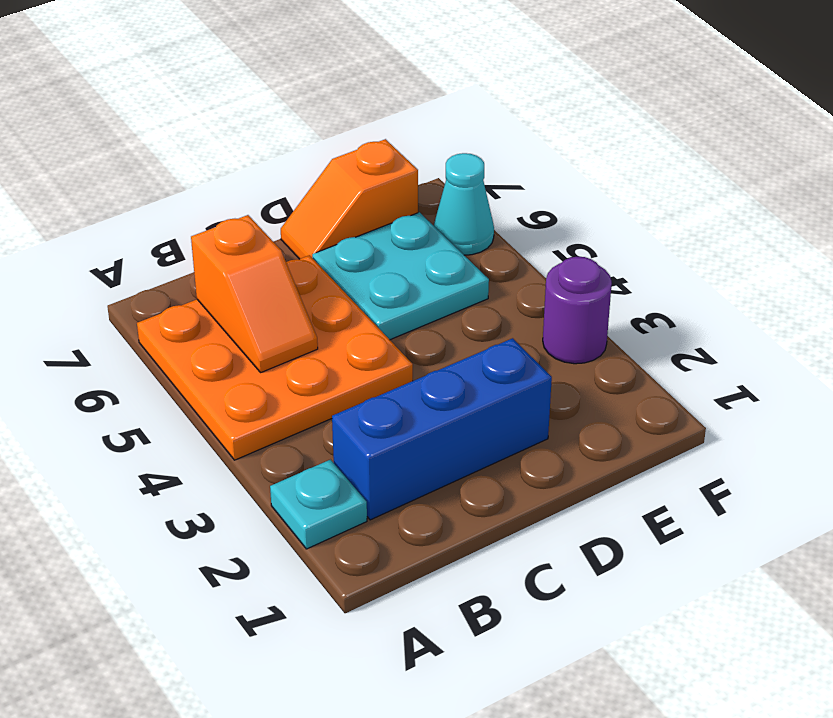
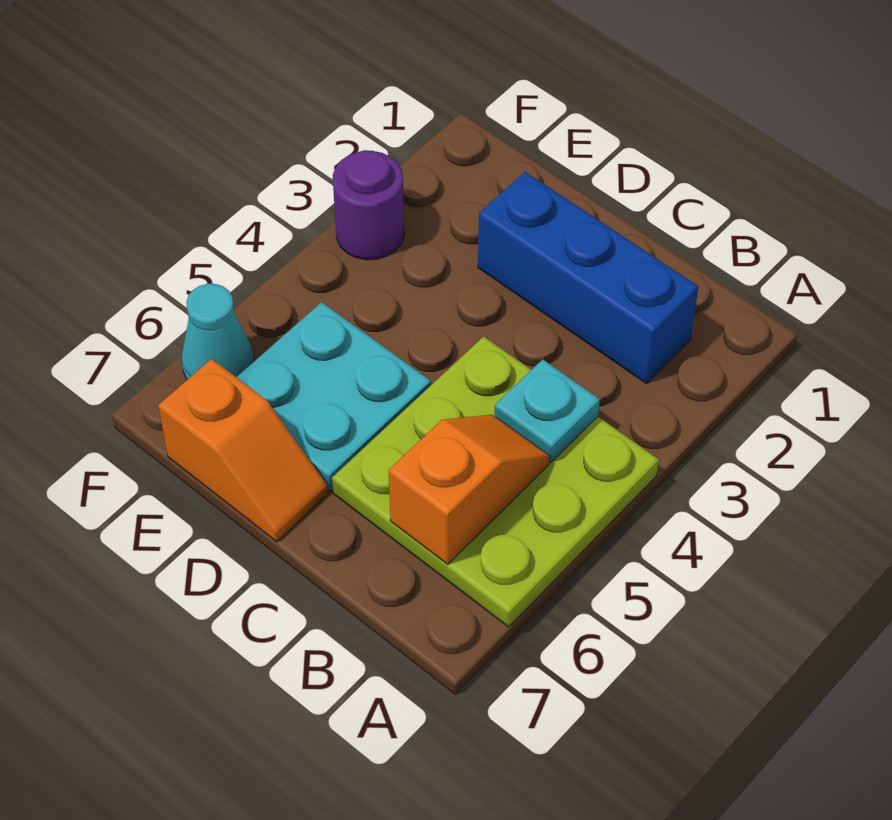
cyan plate A2 level 1 -> cyan plate B4 level 2
orange plate A4:C6 level 1 -> lime plate A4:C6 level 1

